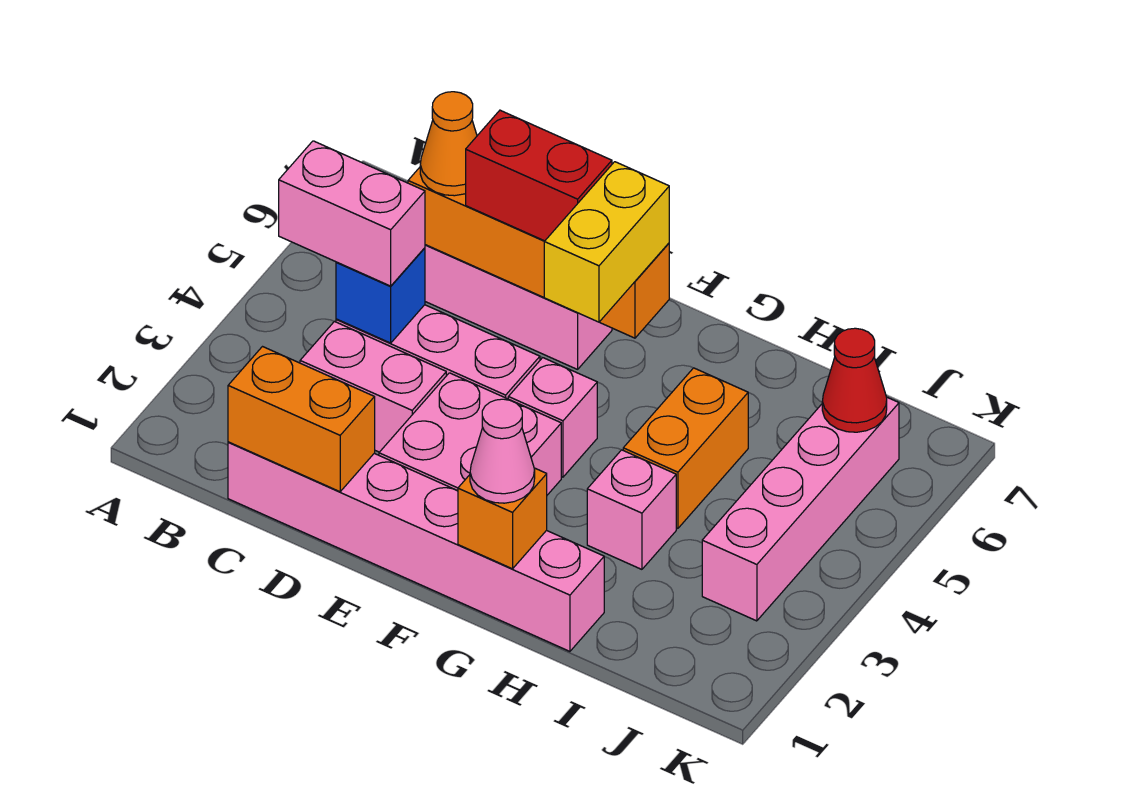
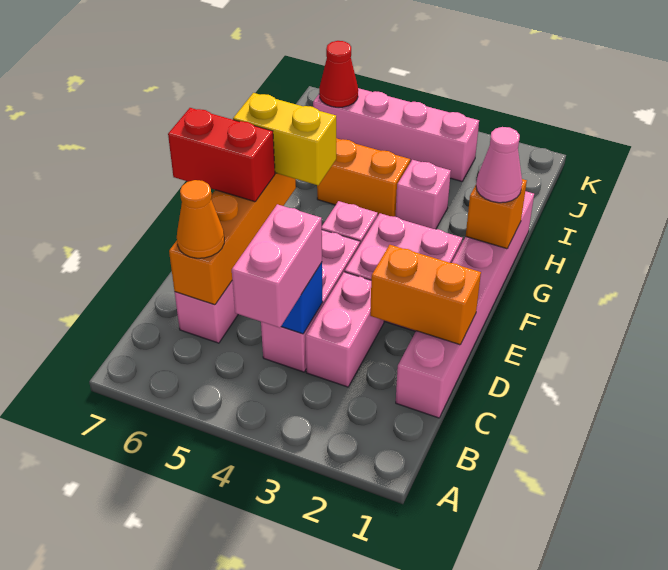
orange brick C1:D1 level 2 -> orange brick D1:D2 level 2
red brick D6:E6 level 3 -> red brick E6:E7 level 3

